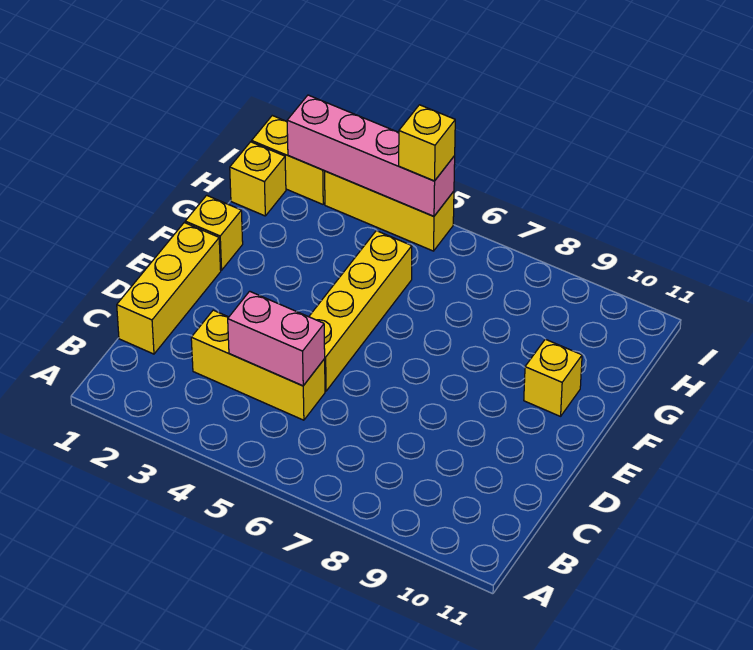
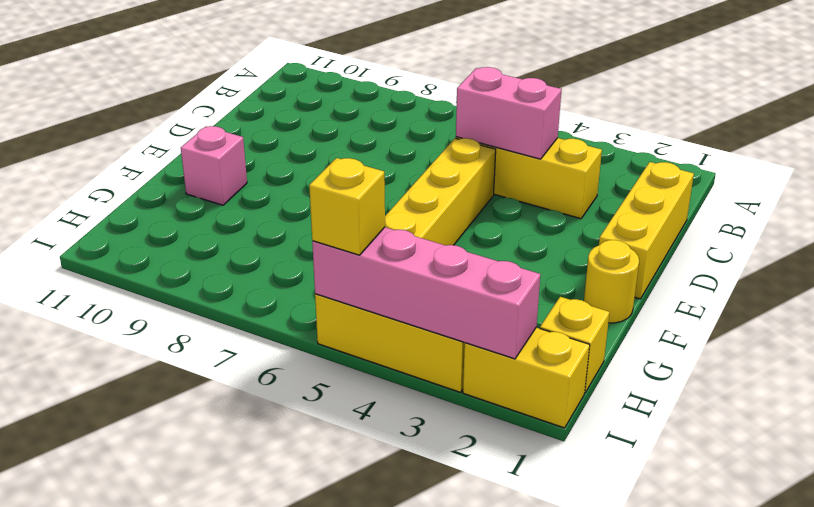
yellow brick F1 level 1 -> yellow round brick F1 level 1
yellow brick F10 level 1 -> pink brick F10 level 1

